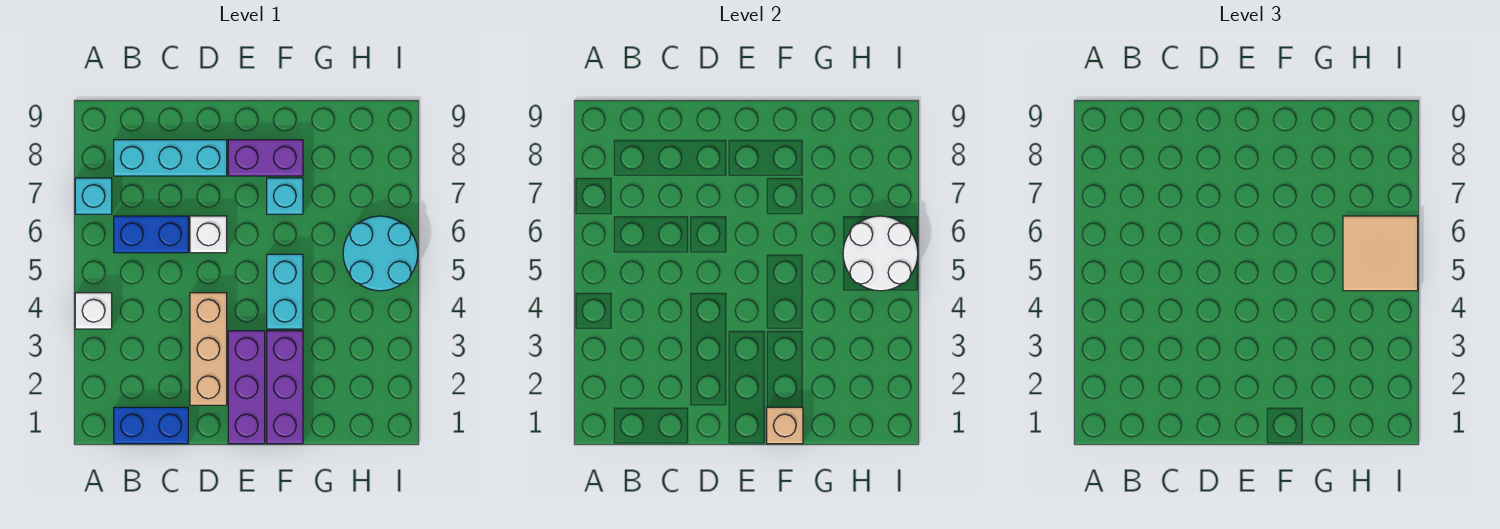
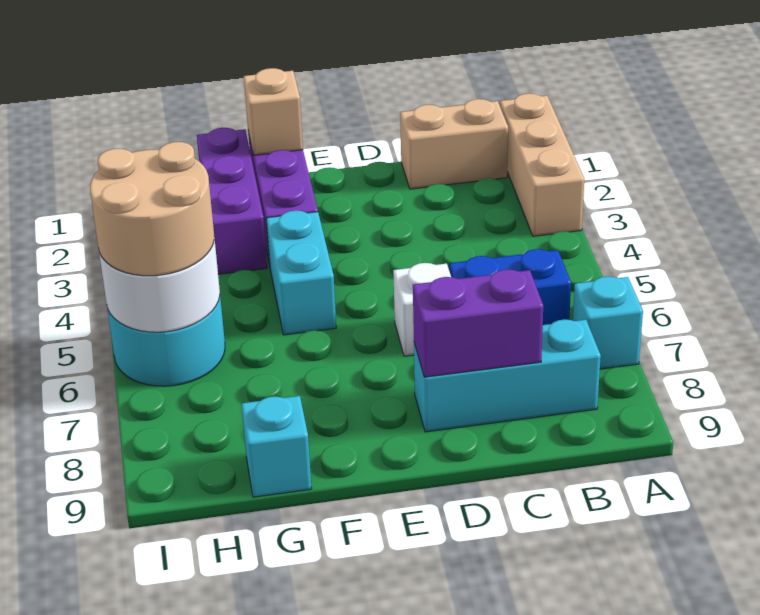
white brick A4 level 1 -> none
blue brick B1:C1 level 1 -> tan brick B1:C1 level 1
tan brick D2:D4 level 1 -> tan brick A1:A3 level 1
purple brick E1:E3 level 1 -> purple brick G1:G3 level 1
purple brick E8:F8 level 1 -> purple brick C8:D8 level 2
cyan brick F7 level 1 -> cyan brick G9 level 1
tan tile H5:I6 level 3 -> tan round brick H5:I6 level 3

